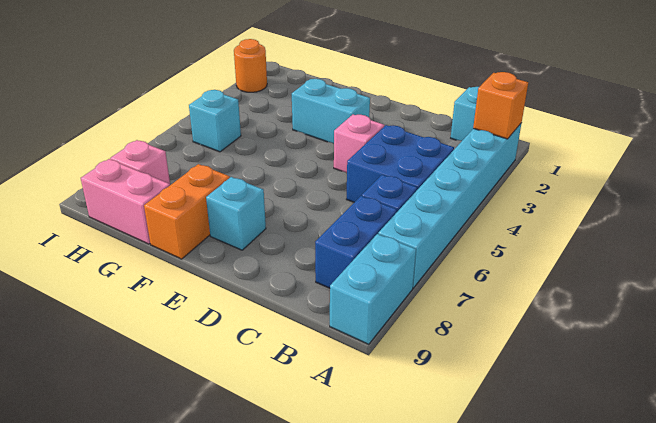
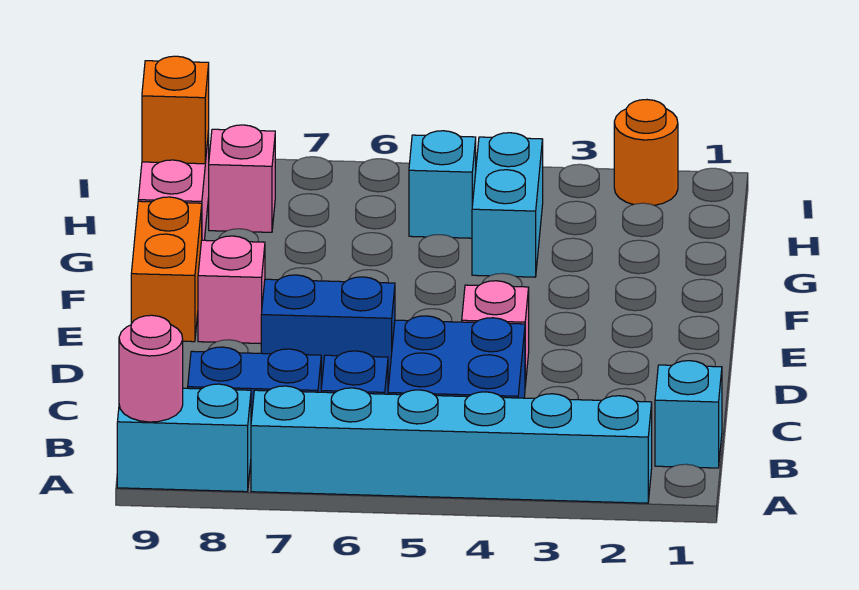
orange brick A2 level 2 -> orange brick H9 level 2
none -> pink round brick A9 level 2
none -> blue brick D6:D7 level 1
cyan brick E3:F3 level 1 -> cyan brick G4:H4 level 1
cyan brick E8 level 1 -> pink brick E8 level 1
orange brick F8:F9 level 1 -> orange brick E9:F9 level 1

